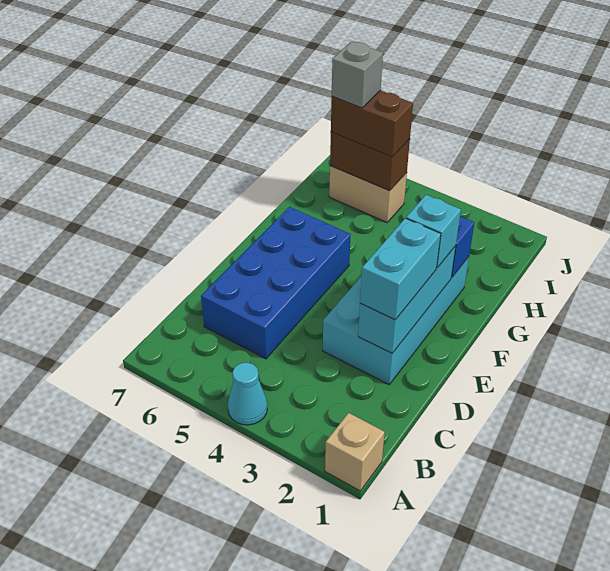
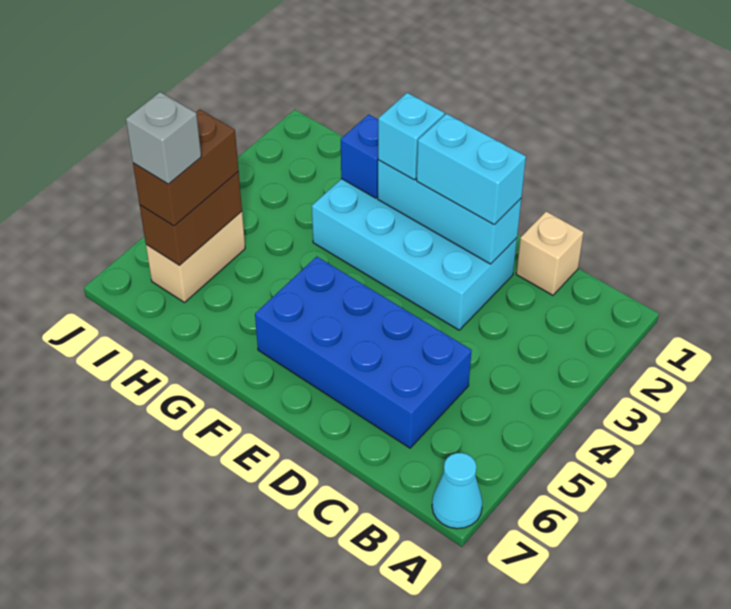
tan brick A1 level 1 -> tan brick C1 level 1
cyan cone A4 level 1 -> cyan cone A7 level 1

